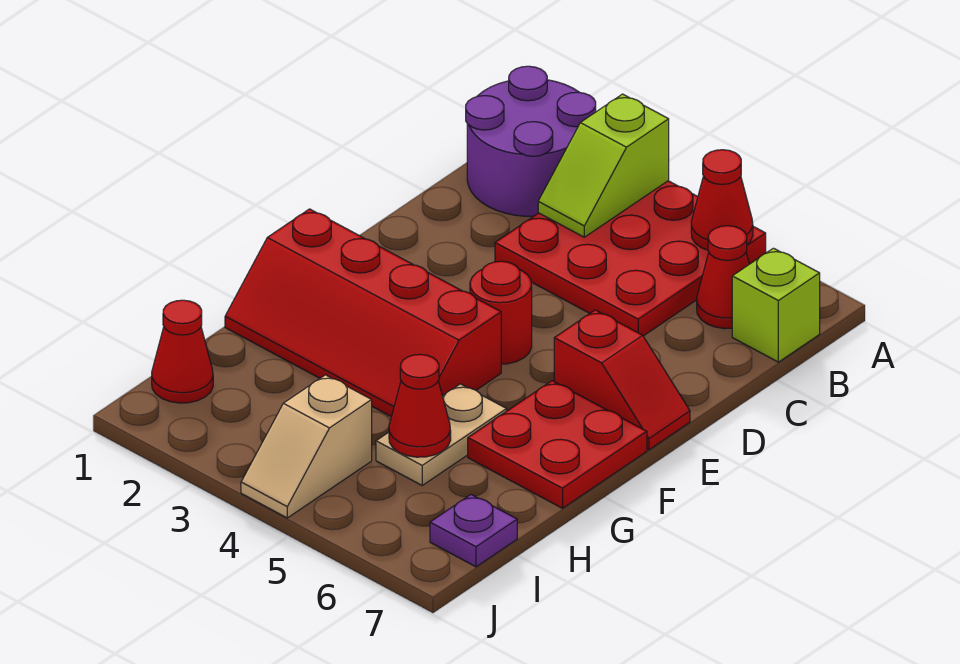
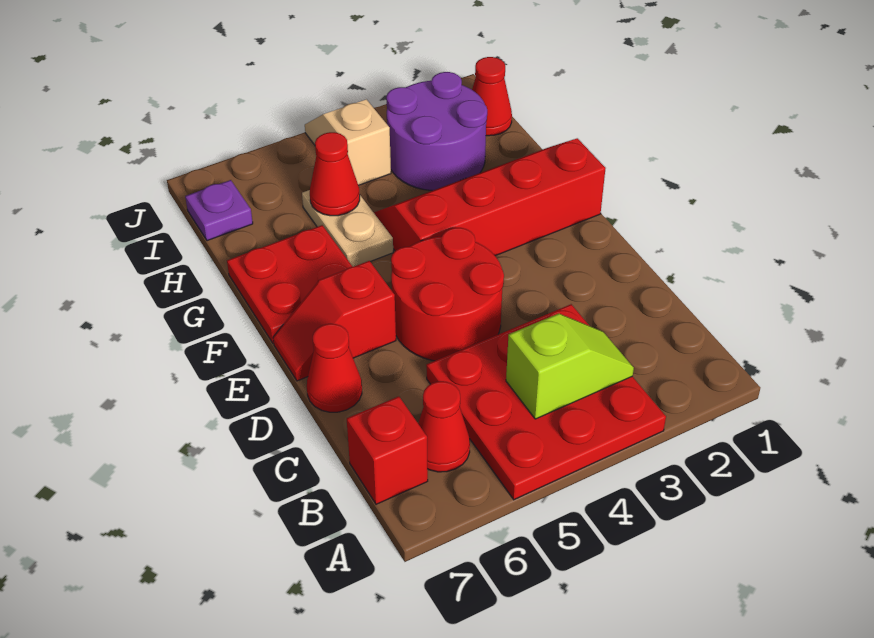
purple round brick A1:B2 level 1 -> purple round brick H2:I3 level 1
lime slope A3:B3 level 2 top A -> lime slope B3:B4 level 2 top 4
red cone A5 level 2 -> red cone D7 level 1
lime brick B7 level 1 -> red brick B7 level 1
red round brick E4 level 1 -> red round brick D4:E5 level 1

